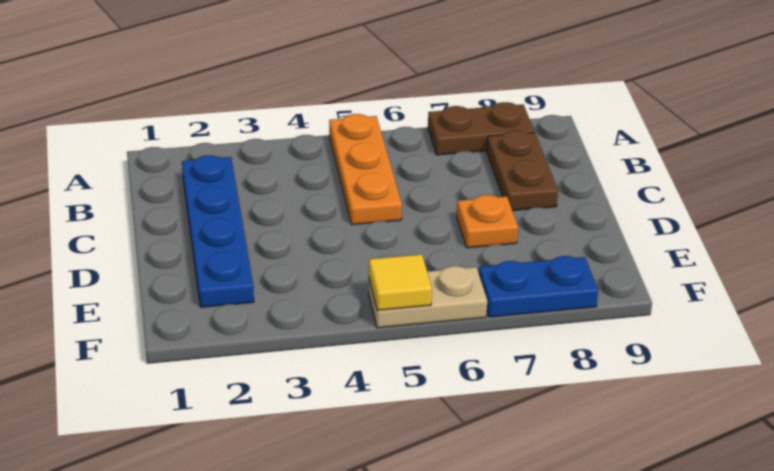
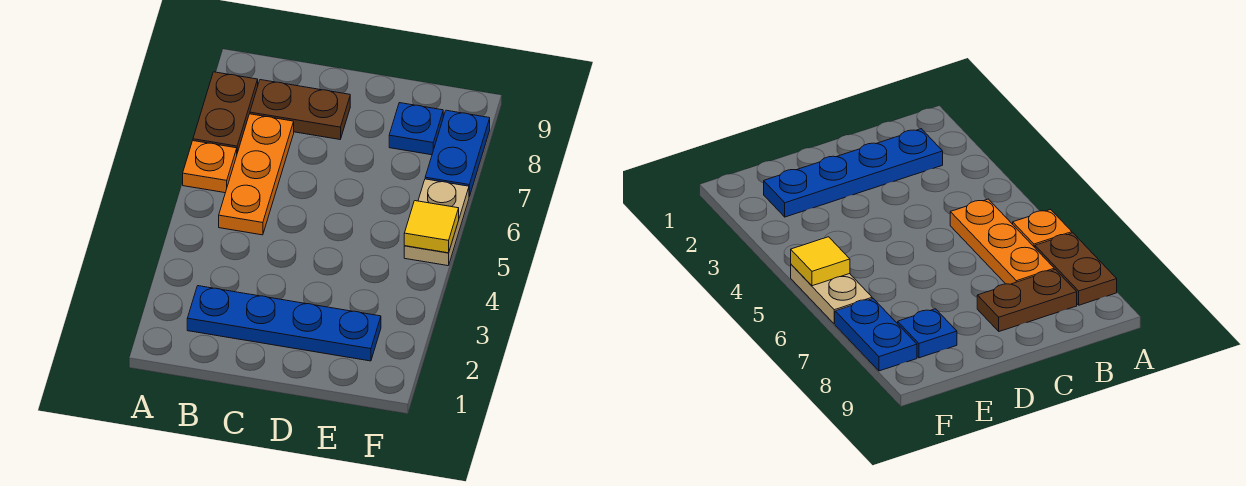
orange plate A5:C5 level 1 -> orange plate B5:B7 level 1
orange plate D7 level 1 -> orange plate A6 level 1
none -> blue plate E8 level 1

